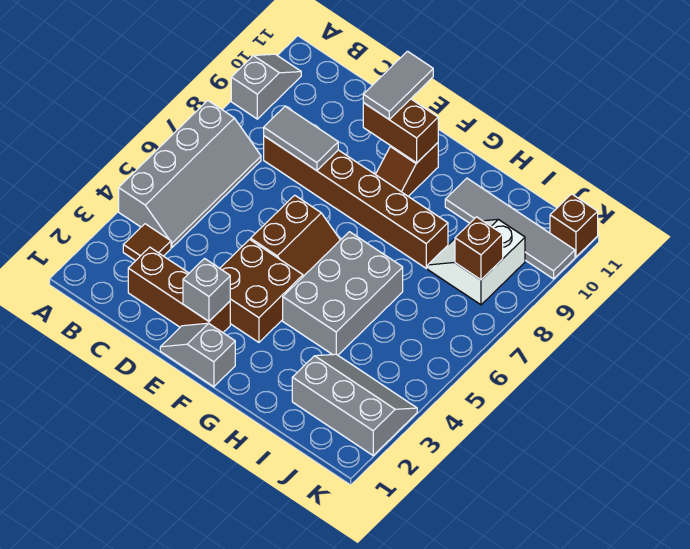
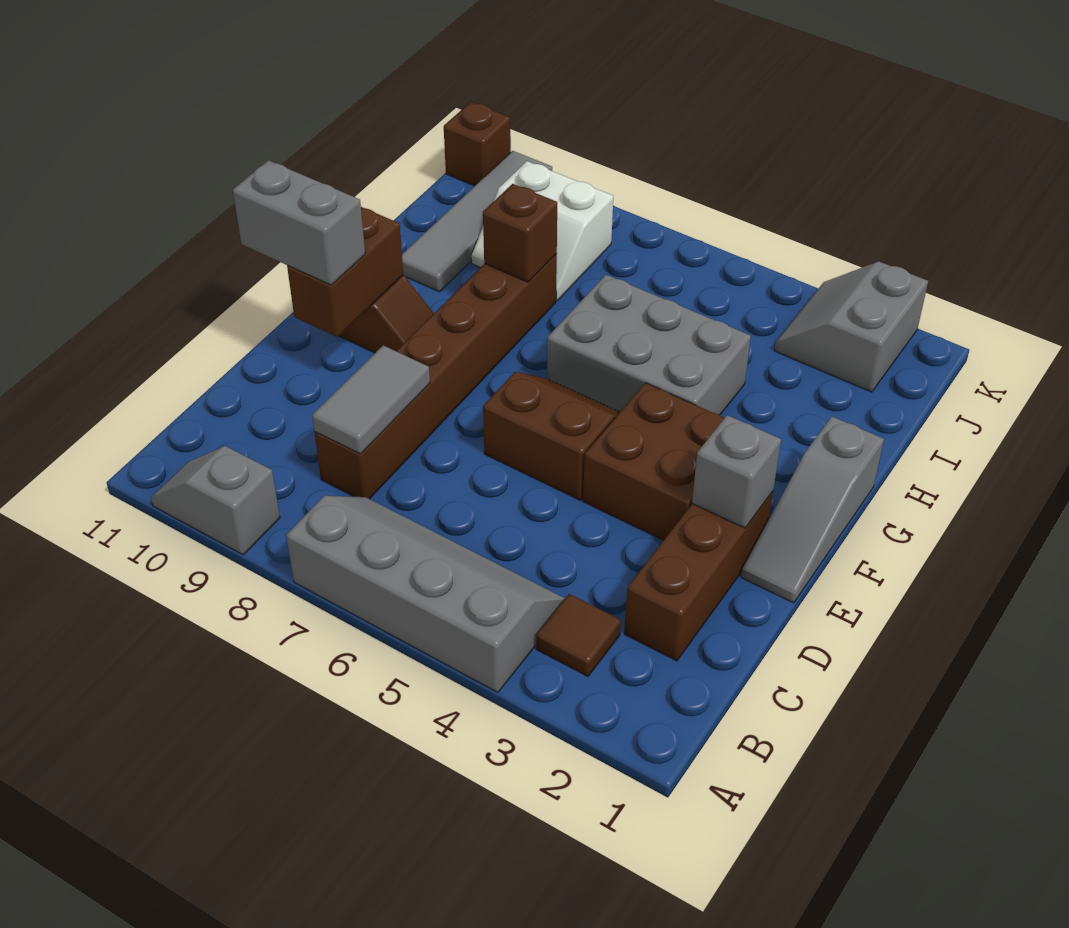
grey slope E1:F1 level 1 top F -> grey slope E1:G1 level 1 top G
grey tile E10:E11 level 3 -> grey brick E10:E11 level 3
grey slope I2:K3 level 1 top 2 -> grey slope J2:K3 level 1 top 2
brown brick J8 level 2 -> brown brick H8 level 2

